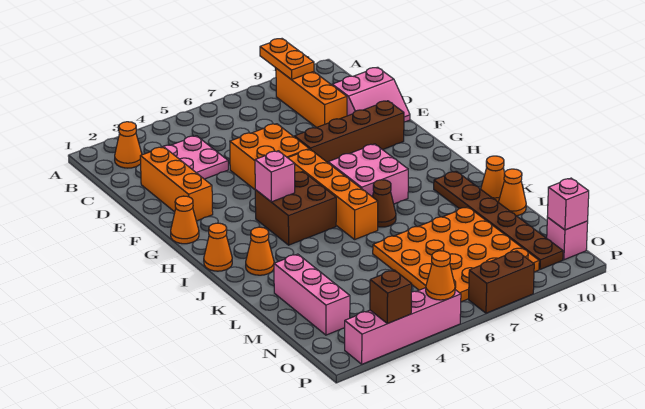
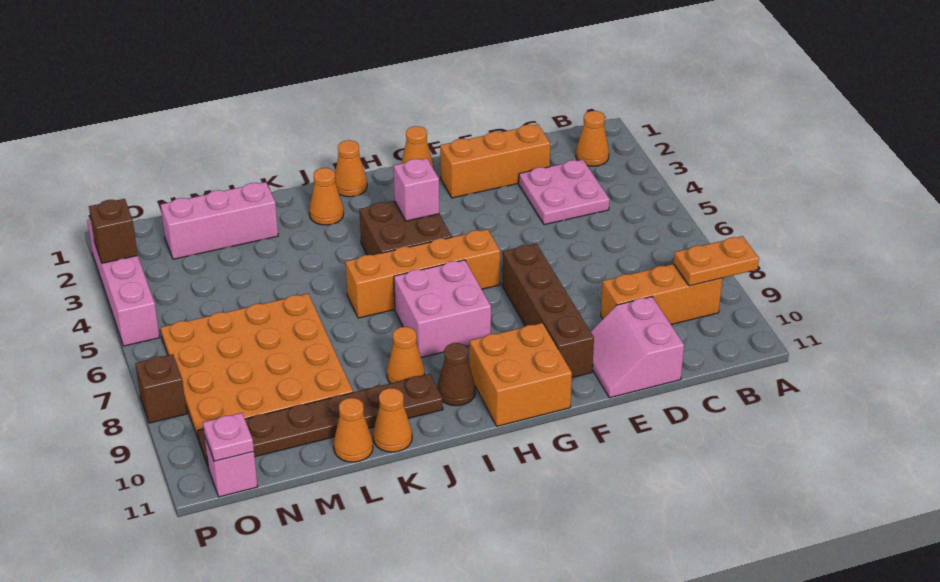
orange brick E5:F6 level 1 -> orange brick G10:H11 level 1
brown cone J7 level 1 -> brown cone I10 level 1
pink brick O11 level 2 -> pink plate O11 level 2
orange cone P5 level 2 -> orange cone J9 level 1
brown brick P7:P8 level 1 -> brown brick P8 level 1

